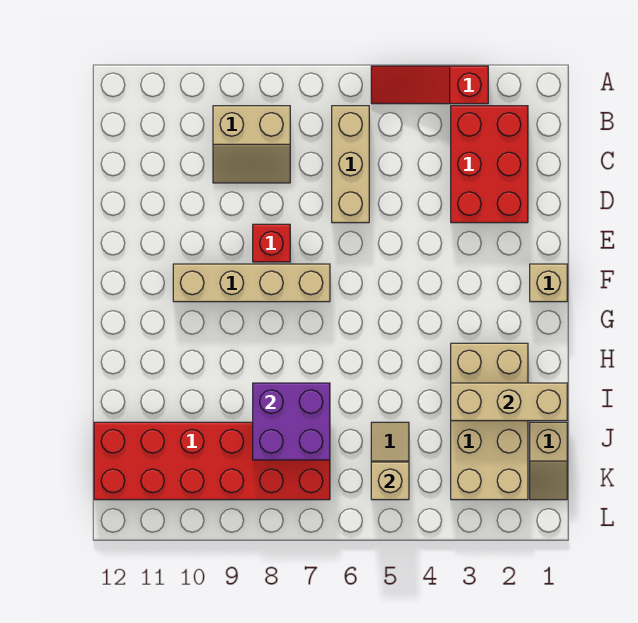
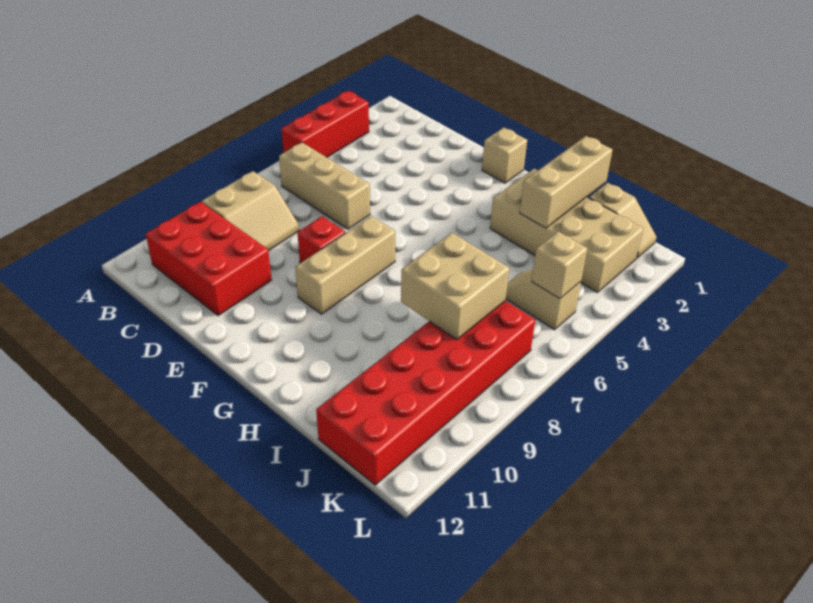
red slope A3:A5 level 1 top 3 -> red brick A3:A5 level 1
red brick B2:D3 level 1 -> red brick B10:D11 level 1
tan brick F7:F10 level 1 -> tan brick F7:F9 level 1
purple brick I7:J8 level 2 -> tan brick I7:J8 level 2

